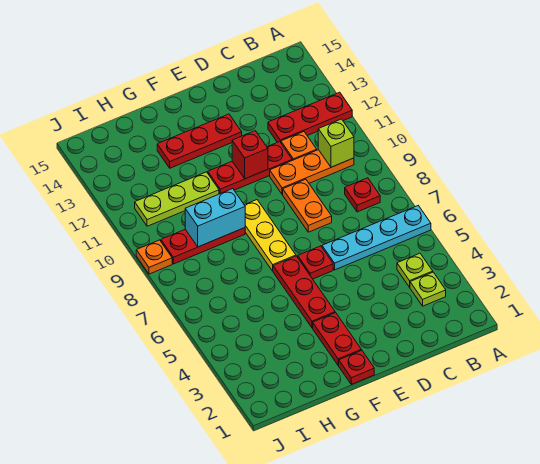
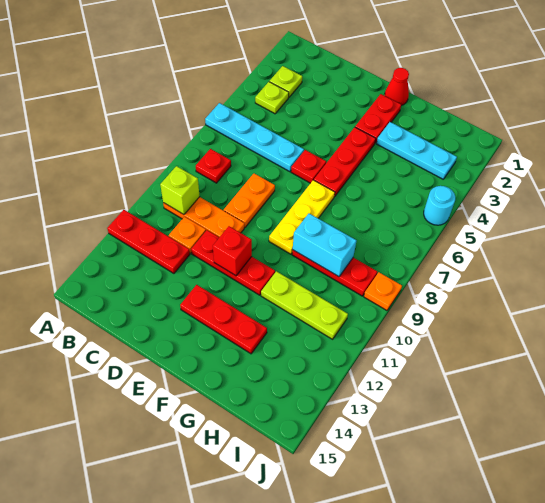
red plate F1 level 1 -> red cone F1 level 1
none -> cyan plate G3:I3 level 1
none -> cyan round brick J5 level 1

